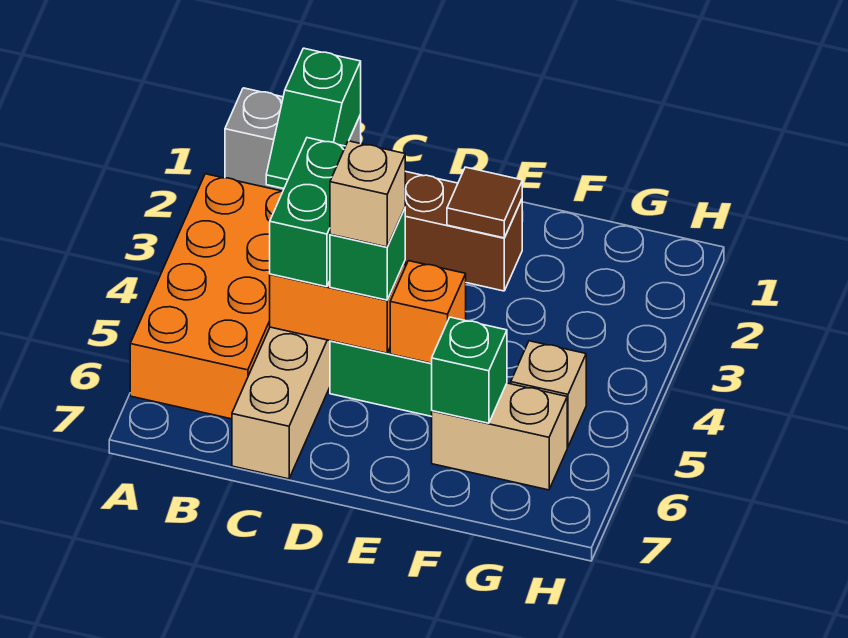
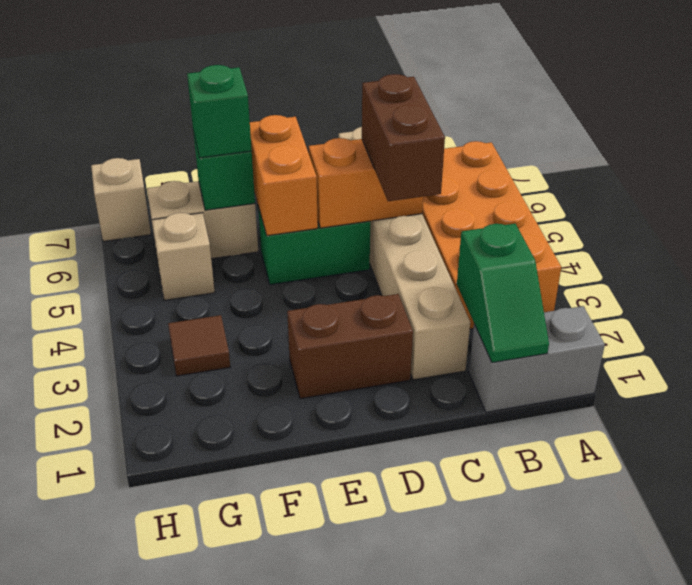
green slope B1:B2 level 2 top 1 -> green slope B1:B2 level 2 top 2
green brick C4:C5 level 3 -> brown brick C4:C5 level 3
green brick D5 level 3 -> green brick F6 level 3
tan brick D5 level 4 -> tan brick H7 level 1
brown tile E2 level 2 -> brown tile G3 level 1
orange brick E5 level 2 -> orange brick E5:E6 level 2

